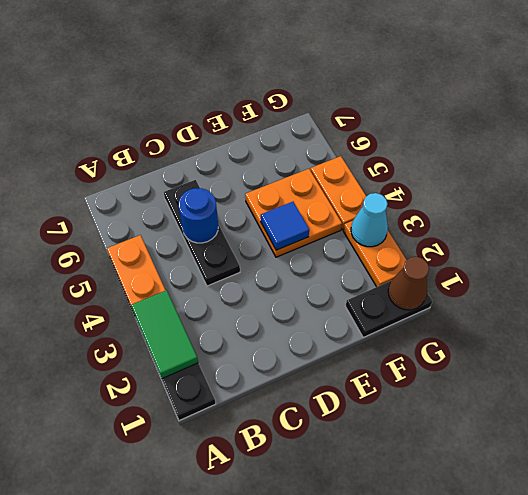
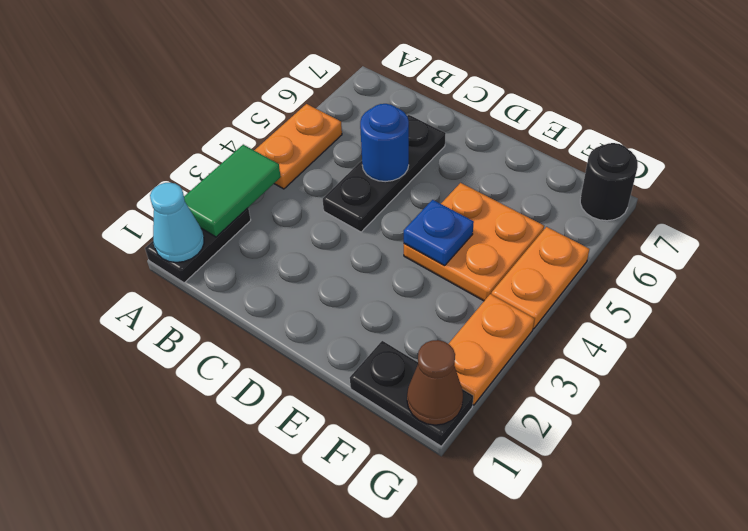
blue tile E4 level 2 -> blue plate E4 level 2
cyan cone G3 level 2 -> cyan cone A1 level 2
none -> black round brick G7 level 1

